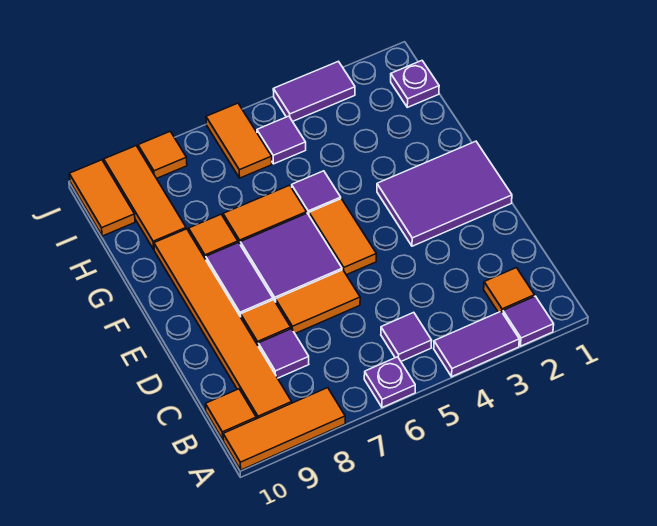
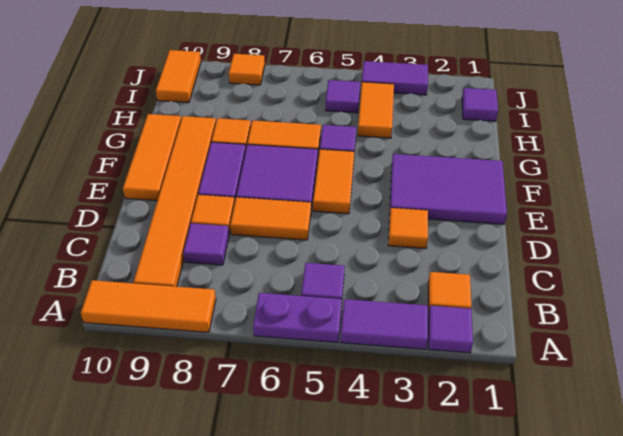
purple plate A6 level 1 -> purple plate A5:A6 level 1
orange tile B10 level 1 -> orange tile D3 level 1
orange tile H9:J9 level 1 -> orange tile E10:G10 level 1
purple plate I1 level 1 -> purple tile I1 level 1
orange tile I6:J6 level 1 -> orange tile H4:I4 level 1

